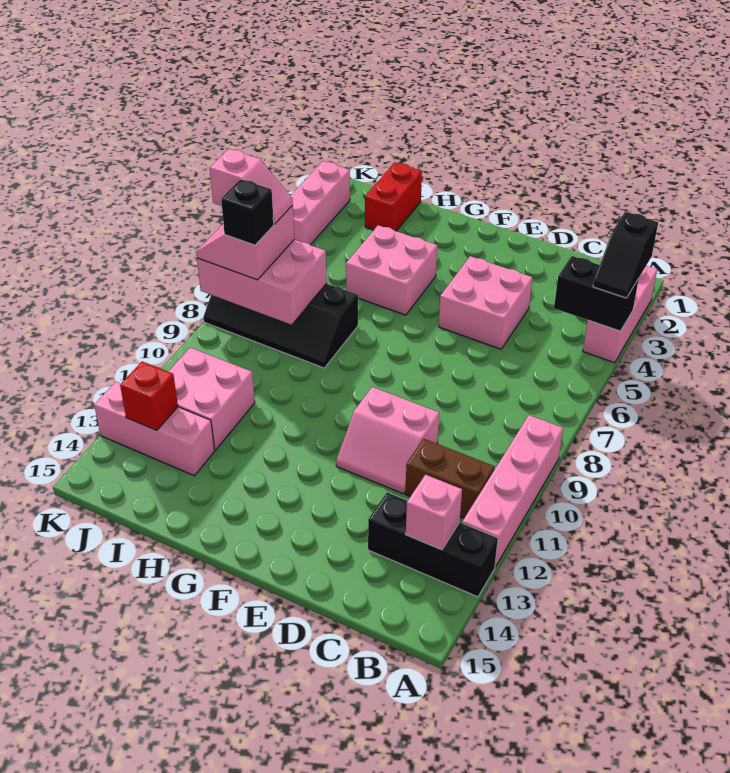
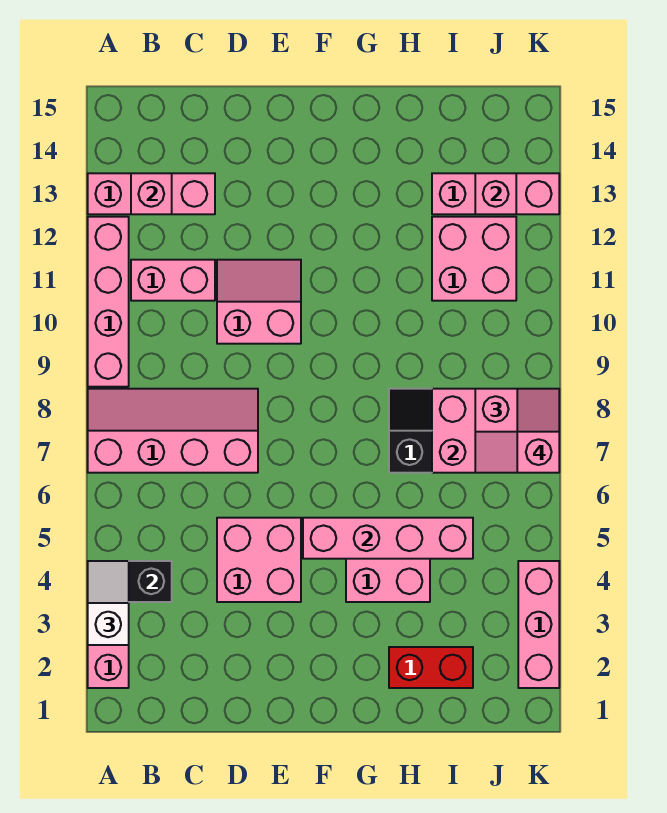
black slope A3:A4 level 3 top 3 -> white slope A3:A4 level 3 top 3
none -> pink slope A7:D8 level 1 top 7
black brick A13:C13 level 1 -> pink brick A13:C13 level 1
brown brick B11:C11 level 1 -> pink brick B11:C11 level 1
none -> pink brick F5:I5 level 2
red brick I1:I2 level 1 -> red brick H2:I2 level 1
black brick J8 level 4 -> none
red brick J13 level 2 -> pink brick J13 level 2

